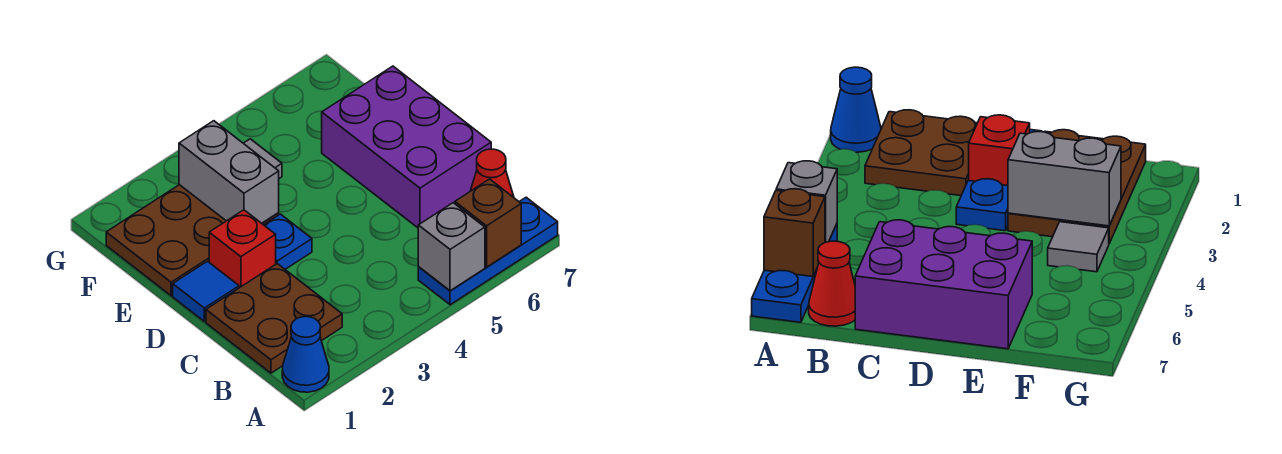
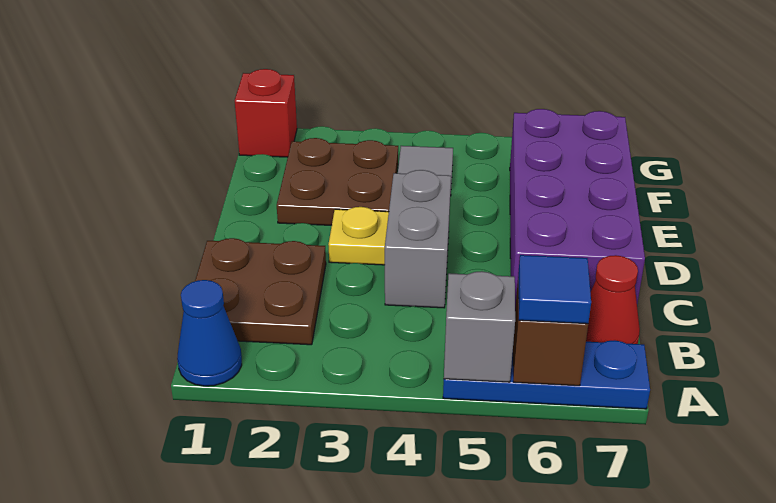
purple brick C6:E7 level 1 -> purple brick C6:F7 level 1
blue tile D1 level 1 -> blue tile A6 level 3
red brick D2 level 1 -> red brick G1 level 1
blue plate D3 level 1 -> yellow plate D3 level 1
brown plate E1:F3 level 1 -> brown plate E2:F3 level 1
grey brick E3:F3 level 2 -> grey brick C4:D4 level 1

